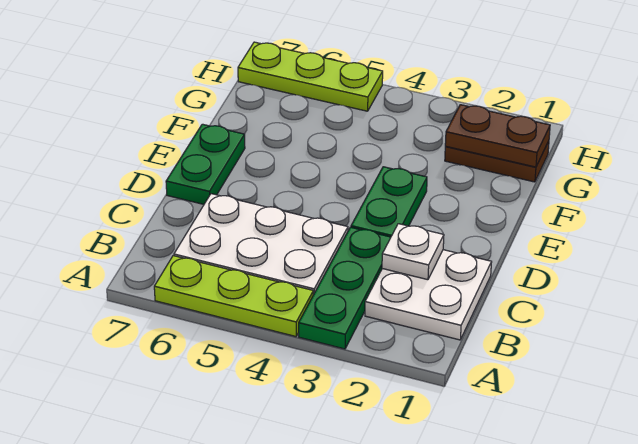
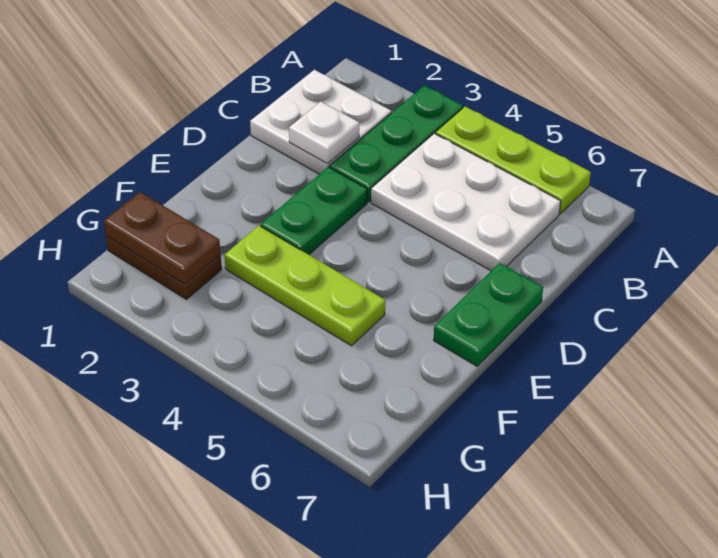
lime plate H5:H7 level 1 -> lime plate F3:F5 level 1

